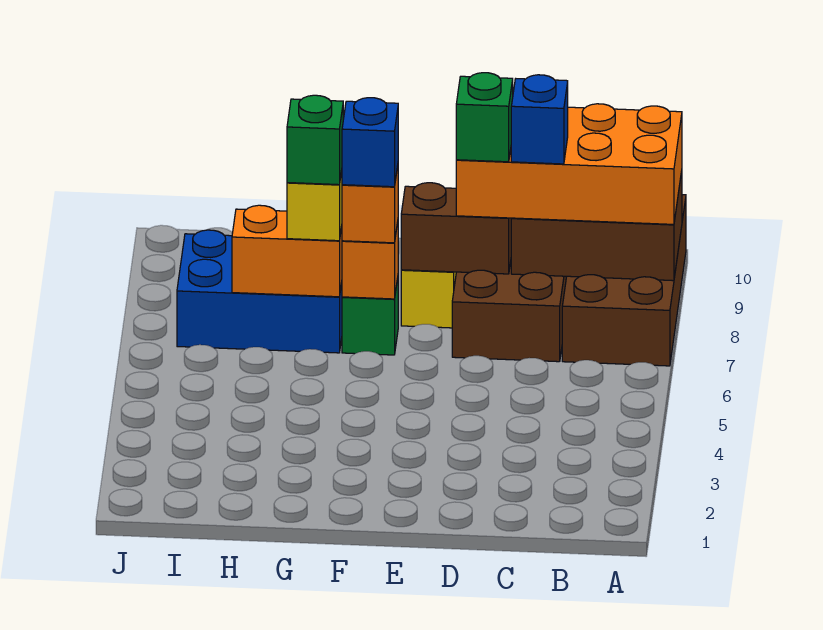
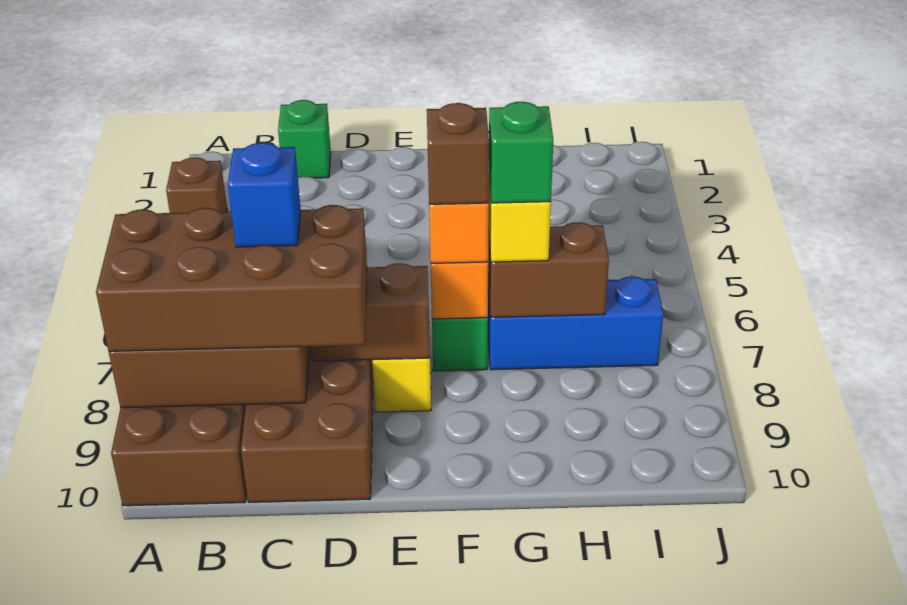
none -> brown brick A3 level 1
orange brick A8:D9 level 3 -> brown brick A8:D9 level 3
green brick D8 level 4 -> green brick C1 level 1
blue brick F7 level 4 -> brown brick F7 level 4
blue brick G7:I8 level 1 -> blue brick G7:I7 level 1
orange brick G7:H7 level 2 -> brown brick G7:H7 level 2

